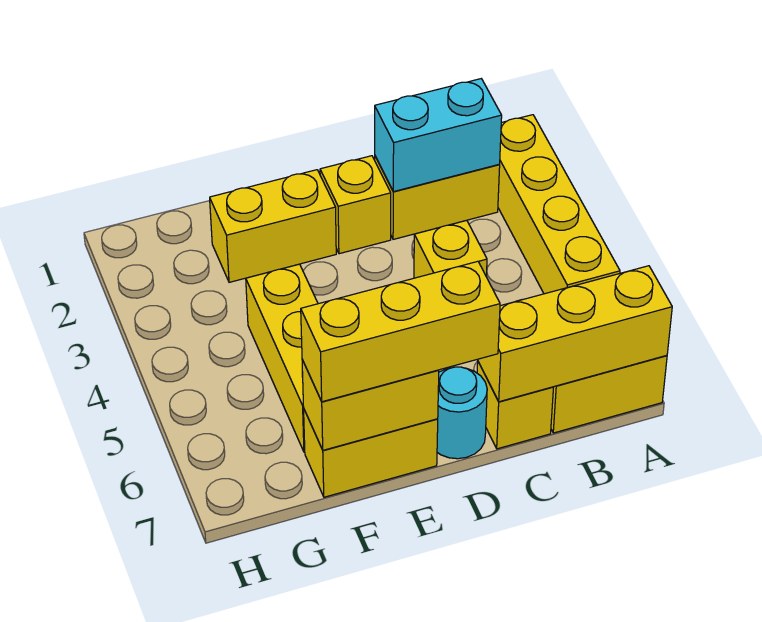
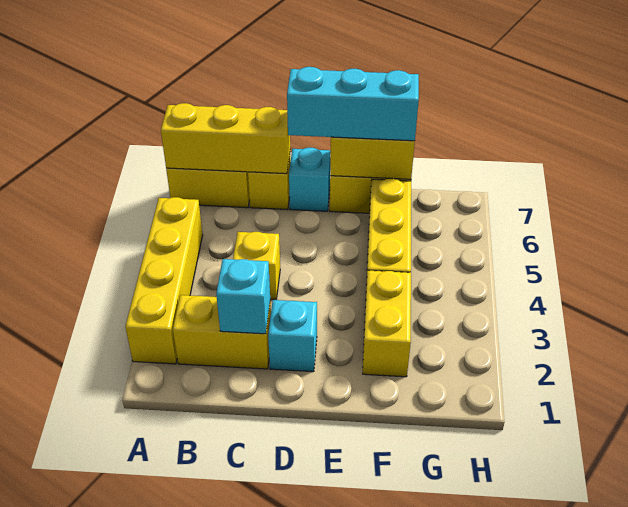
cyan brick B2:C2 level 2 -> cyan brick C2 level 2
yellow brick D2 level 1 -> cyan brick D2 level 1
cyan round brick D7 level 1 -> cyan brick D7 level 1
yellow brick D7:F7 level 3 -> cyan brick D7:F7 level 3
yellow brick E2:F2 level 1 -> yellow brick F2:F3 level 1

